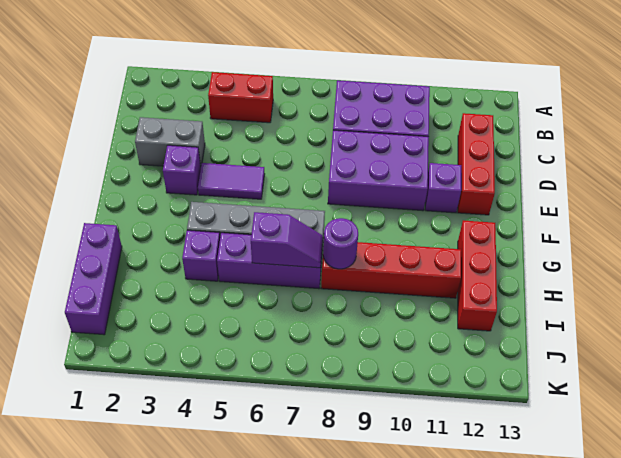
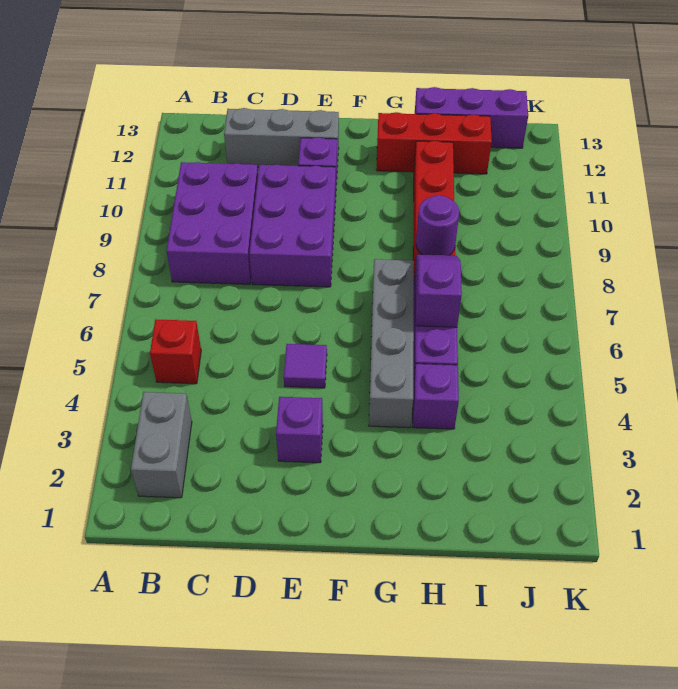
red brick B4:B5 level 1 -> red brick B5 level 1
red brick C12:E12 level 1 -> grey brick C12:E12 level 1
grey brick D2:D3 level 1 -> grey brick B2:B3 level 1
purple tile E4:E5 level 1 -> purple tile E5 level 1
purple brick H1:J1 level 1 -> purple brick H13:J13 level 1

